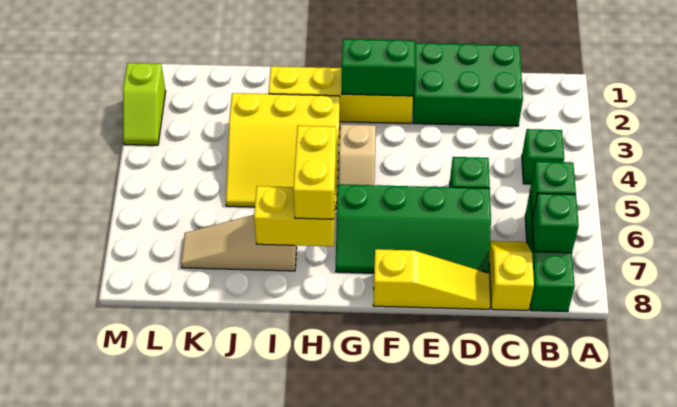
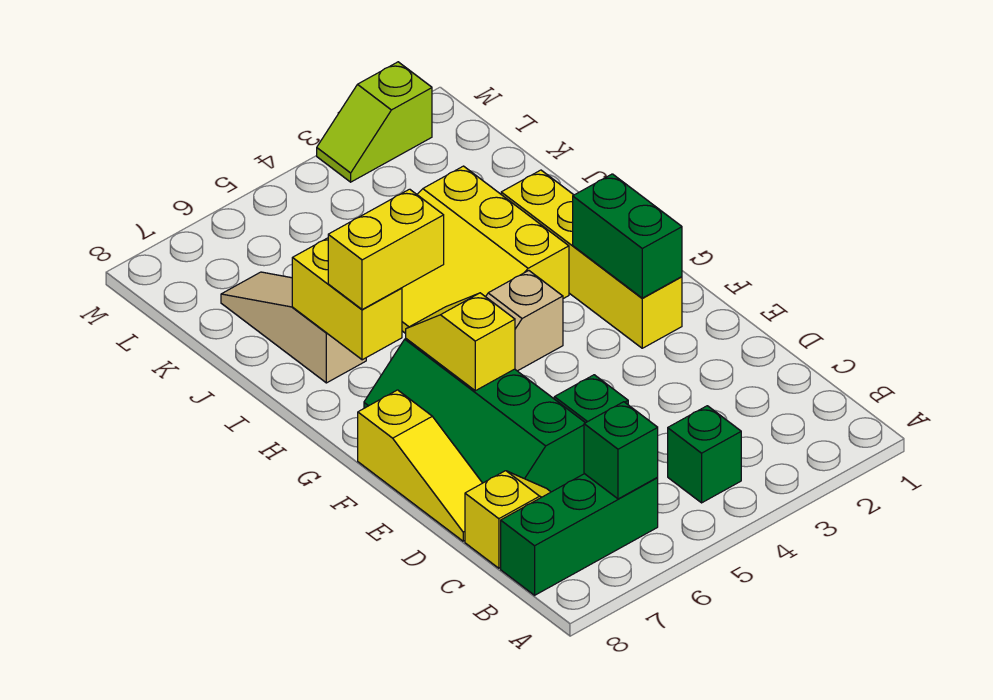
green brick B7 level 2 -> none
green brick C1:E2 level 1 -> none
none -> yellow slope F6:G6 level 2 top F

